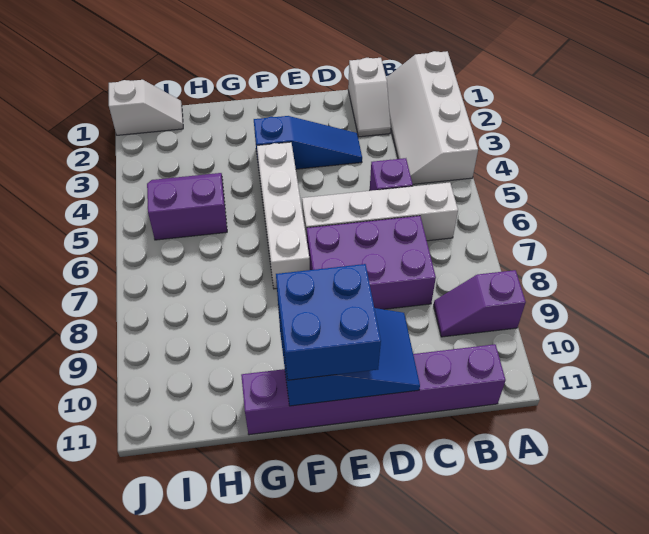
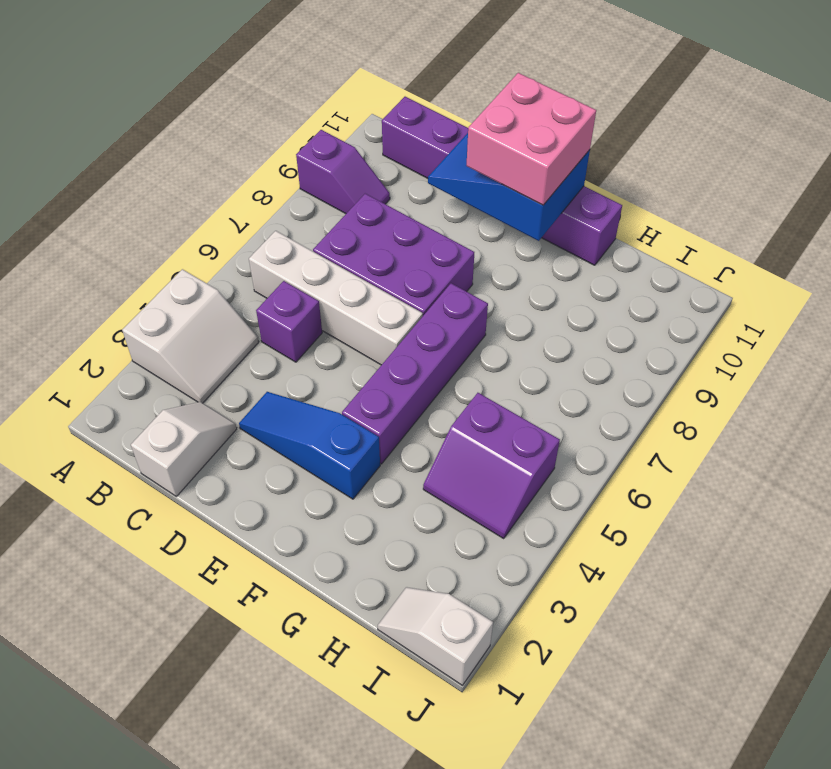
white slope A1:B4 level 1 top A -> white slope A3:B4 level 1 top A
blue brick E10:F11 level 3 -> pink brick E10:F11 level 3
white brick F4:F7 level 1 -> purple brick F4:F7 level 1

